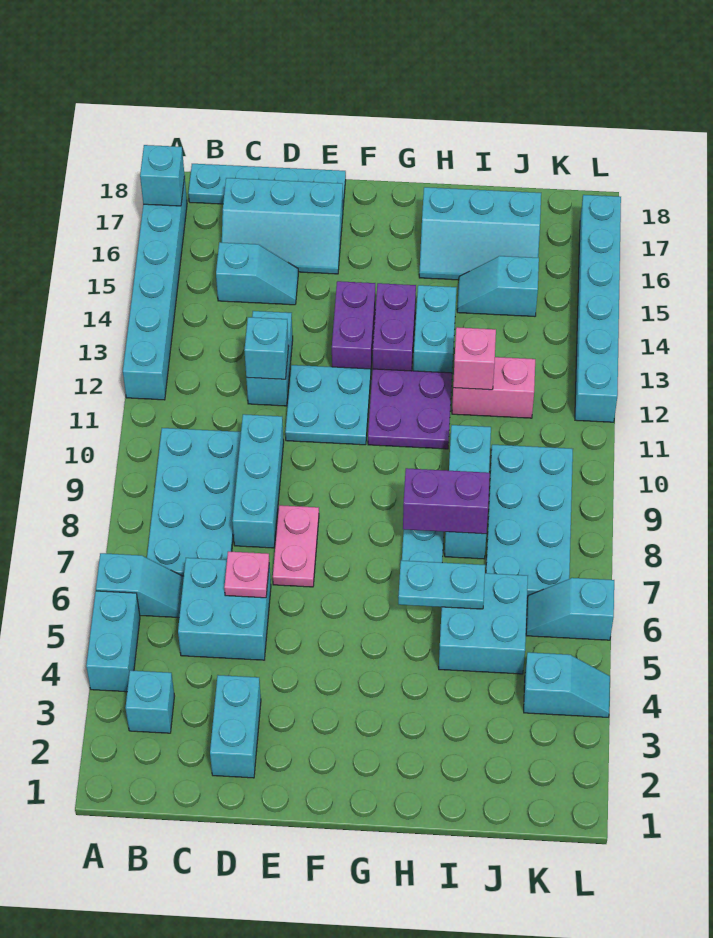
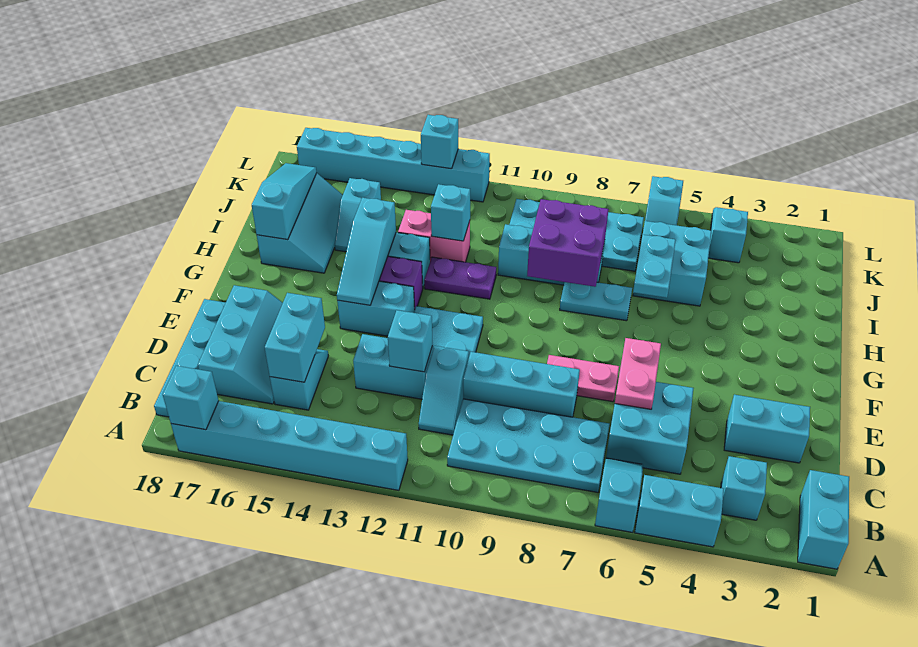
none -> cyan brick A1:B1 level 1
none -> cyan slope C11:D11 level 1 top D
none -> cyan brick C15:D15 level 2
pink plate D6 level 2 -> pink plate D6:E6 level 2
purple brick F13:F14 level 1 -> cyan brick F13:F14 level 1
none -> cyan slope F14:H14 level 2 top H
purple plate G11:H12 level 1 -> purple plate H11:H12 level 1
purple brick H8:I8 level 2 -> purple brick H8:I9 level 2
none -> cyan slope H17:J17 level 2 top H
pink brick I12:J12 level 1 -> pink brick I12:I13 level 1
pink brick I12 level 2 -> cyan brick I12 level 2
none -> cyan brick L13 level 2

